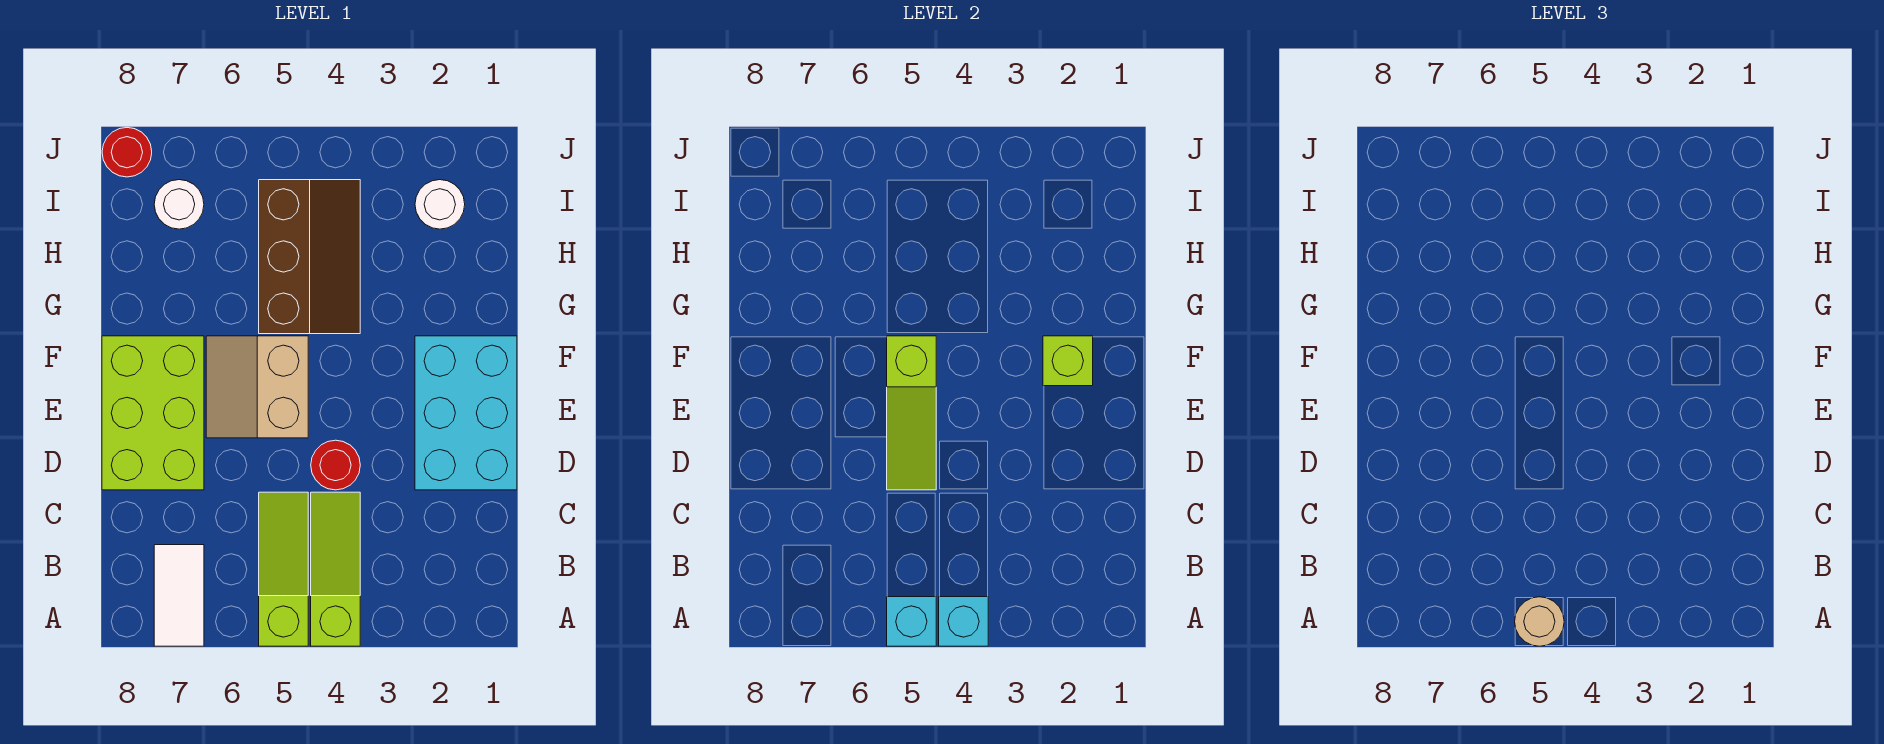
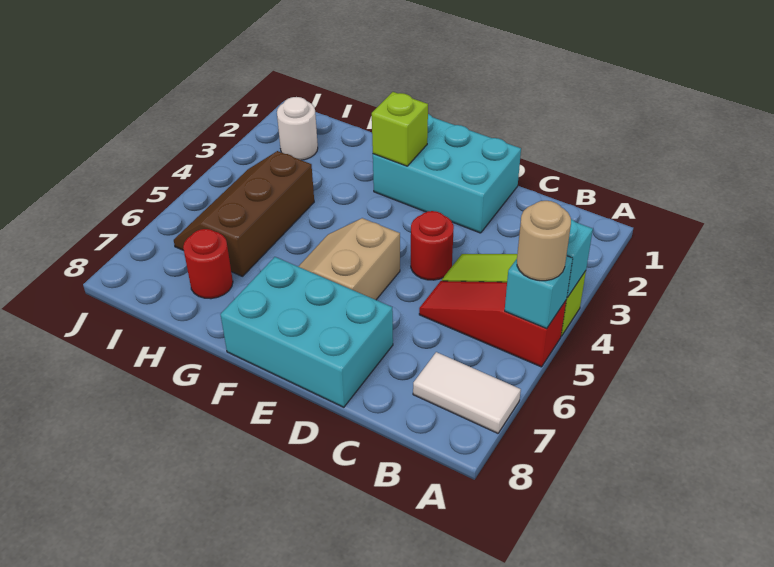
lime slope A5:C5 level 1 top A -> red slope A5:C5 level 1 top A
lime slope D5:F5 level 2 top F -> none
lime brick D7:F8 level 1 -> cyan brick D7:F8 level 1
tan slope E5:F6 level 1 top 5 -> tan slope E5:F6 level 1 top E
brown slope G4:I5 level 1 top 5 -> brown slope H4:I6 level 1 top H
white round brick I7 level 1 -> none
red round brick J8 level 1 -> red round brick H7 level 1

